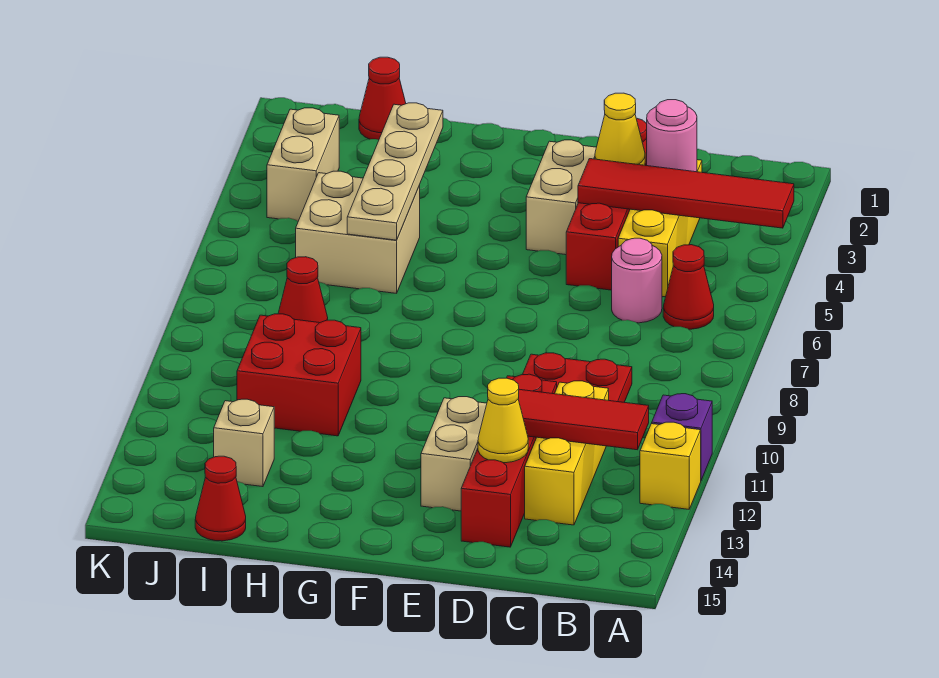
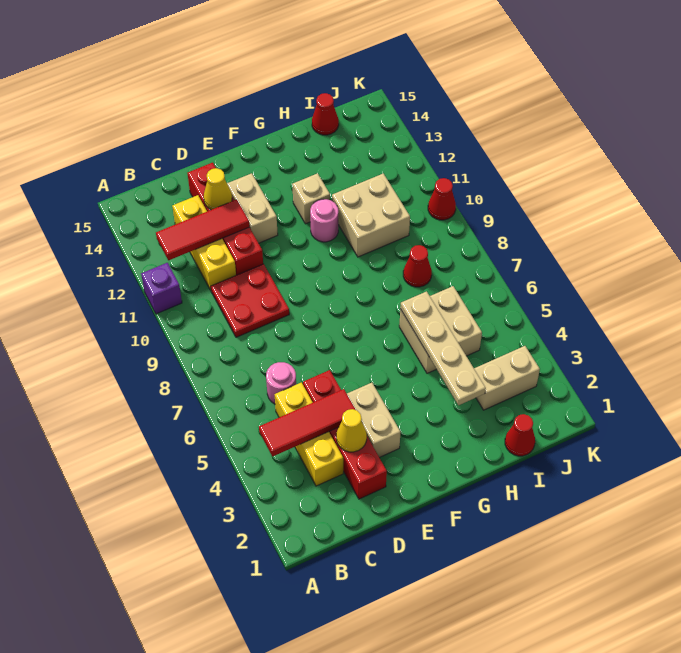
red tile A4:D4 level 2 -> red tile B4:D4 level 2
yellow brick A12 level 1 -> none
red cone B6 level 1 -> red cone K10 level 1
pink round brick C3 level 2 -> pink round brick G11 level 1
red brick H10:I11 level 1 -> tan brick H10:I11 level 1
tan brick I13 level 1 -> tan brick G12 level 1
tan brick J3:J4 level 1 -> tan brick I3:J3 level 1

